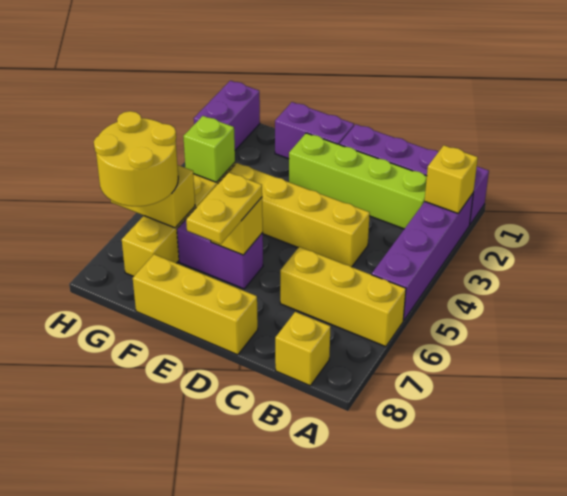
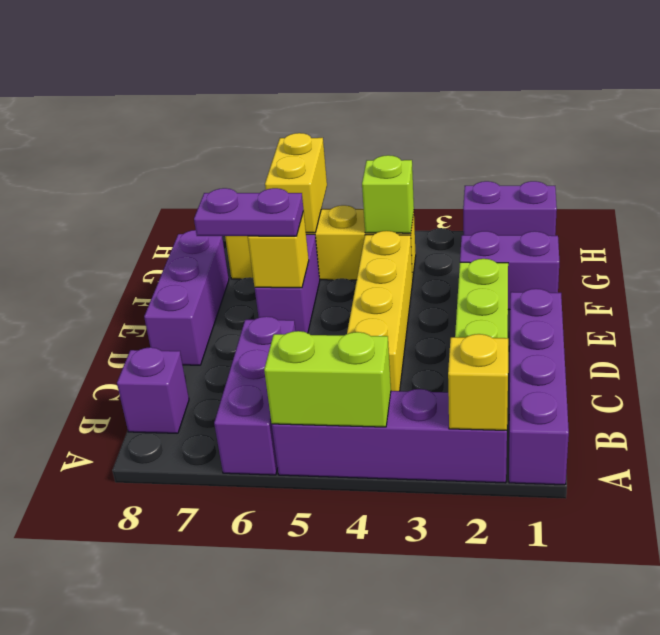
none -> lime brick A4:A5 level 2
yellow brick A6:C6 level 1 -> purple brick A6:C6 level 1
yellow brick B8 level 1 -> purple brick B8 level 1
yellow brick D8:F8 level 1 -> purple brick D8:F8 level 1
purple brick E1:F1 level 1 -> purple brick F1:F2 level 1
yellow plate E6:E7 level 3 -> purple plate E6:E7 level 3
yellow round brick G6:H7 level 3 -> none

